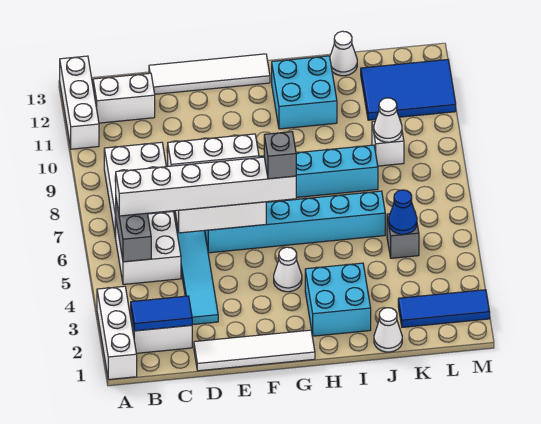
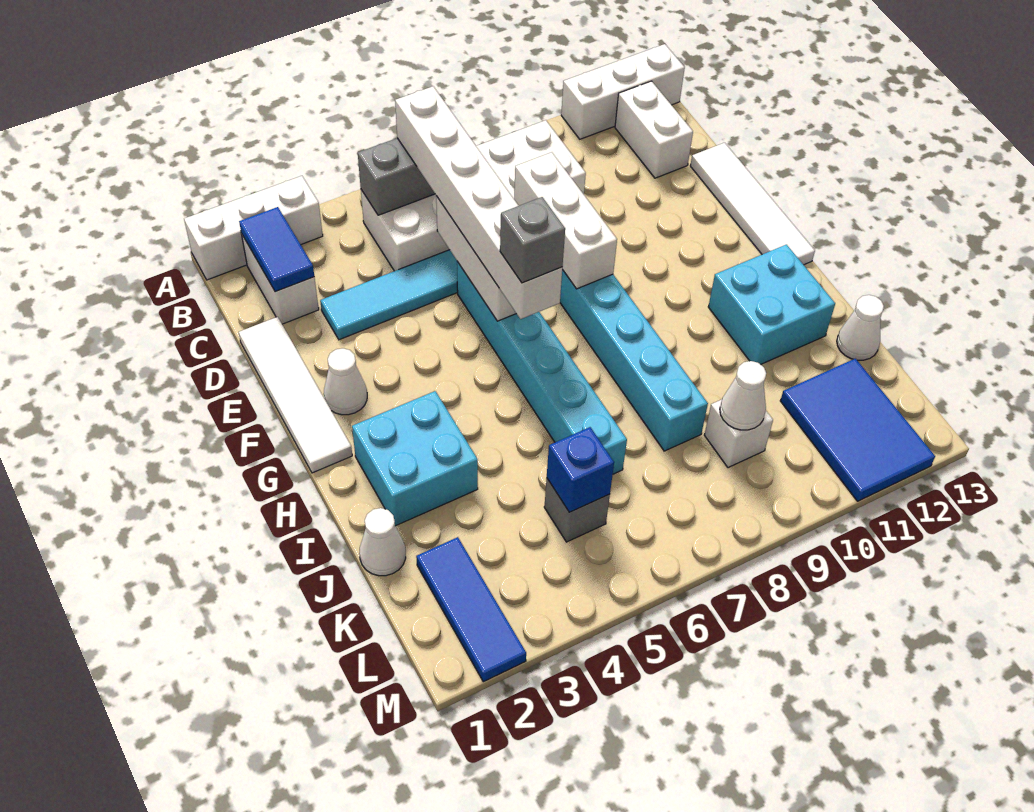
white cone G4 level 1 -> white cone F2 level 1
blue cone K5 level 2 -> blue brick K5 level 2

